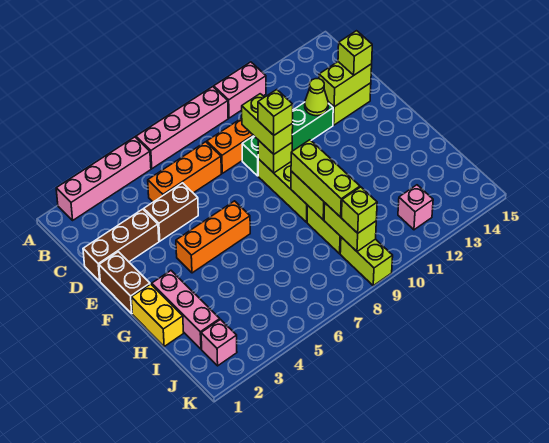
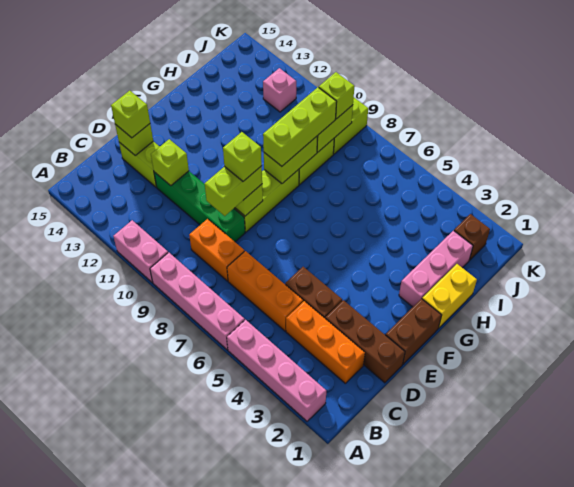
lime cone D12 level 2 -> lime brick D12 level 2
lime brick D13:D14 level 2 -> lime brick D14 level 2
orange brick F4:F6 level 1 -> orange brick C2:C4 level 1
pink brick J2 level 1 -> brown brick J2 level 1

